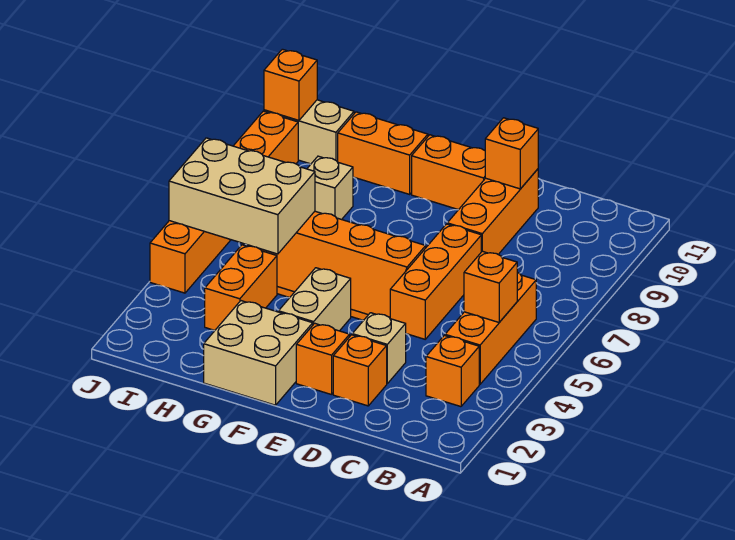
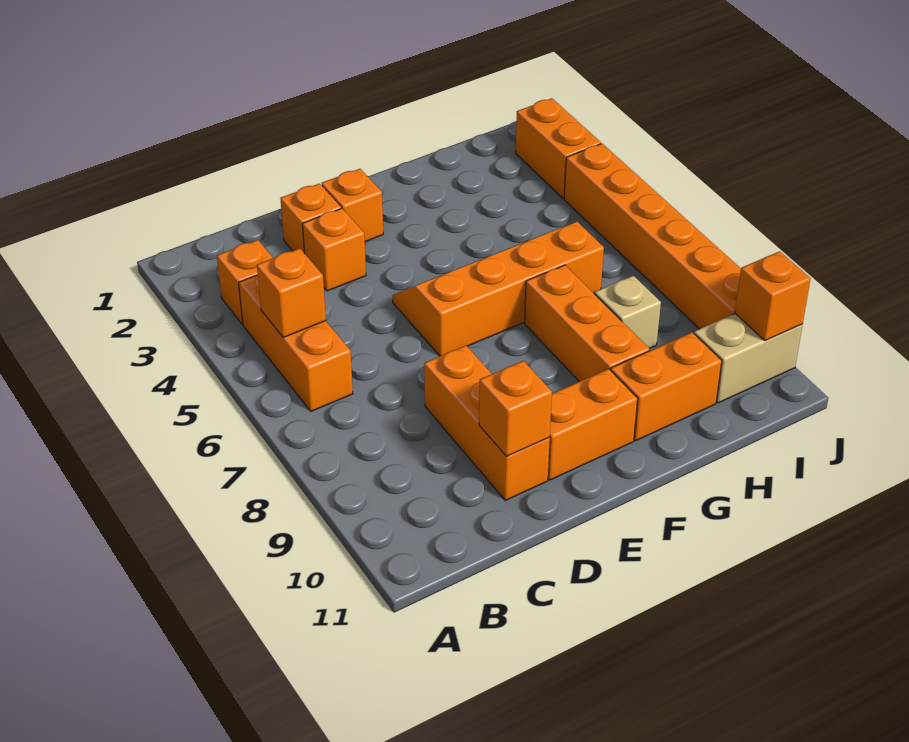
tan brick D3 level 1 -> orange brick D3 level 1
orange brick D5:D7 level 1 -> orange brick G7:G9 level 1
tan brick F1:G2 level 1 -> none
tan brick F3:F4 level 1 -> none
orange brick H3:H4 level 1 -> orange brick J2:J3 level 1
tan brick H5:J6 level 2 -> none

